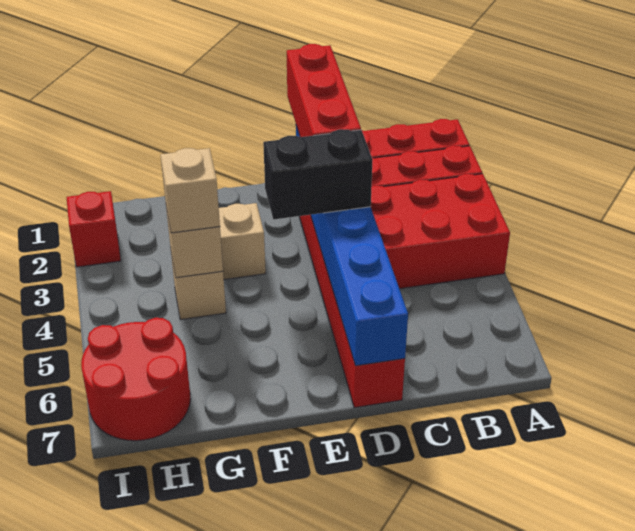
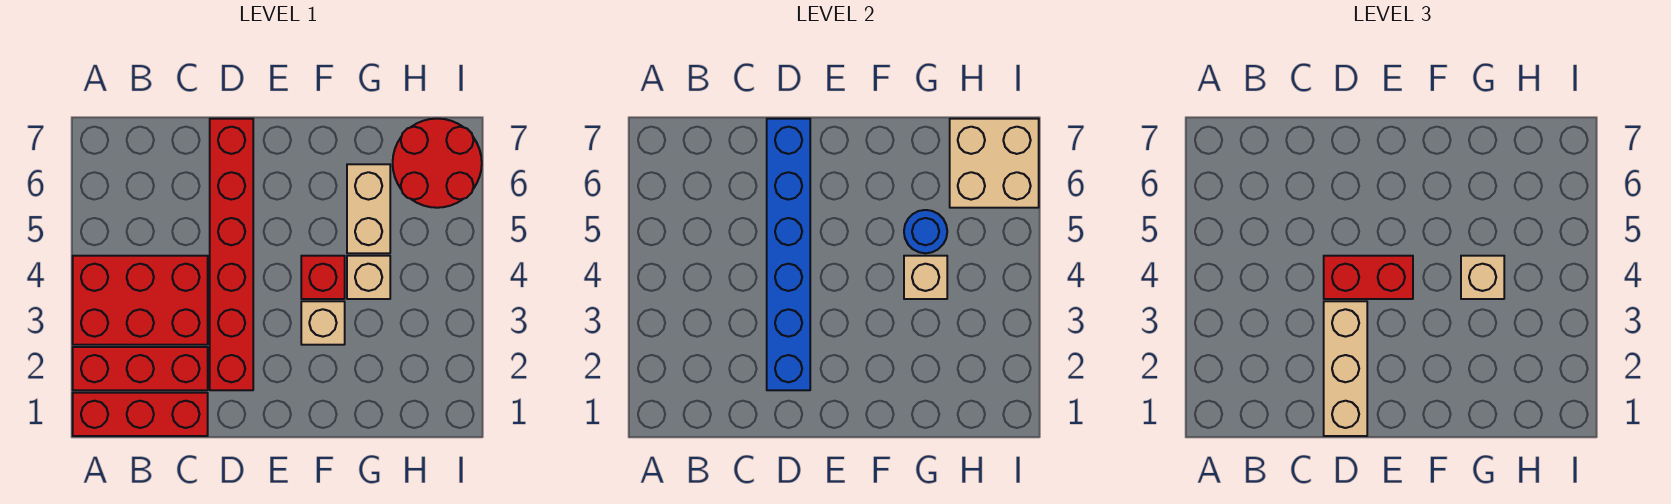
red brick D1:D3 level 3 -> tan brick D1:D3 level 3
black brick D4:E4 level 3 -> red brick D4:E4 level 3
none -> tan brick G5:G6 level 1
none -> blue round brick G5 level 2
none -> tan brick H6:I7 level 2
red brick I2 level 1 -> red brick F4 level 1

